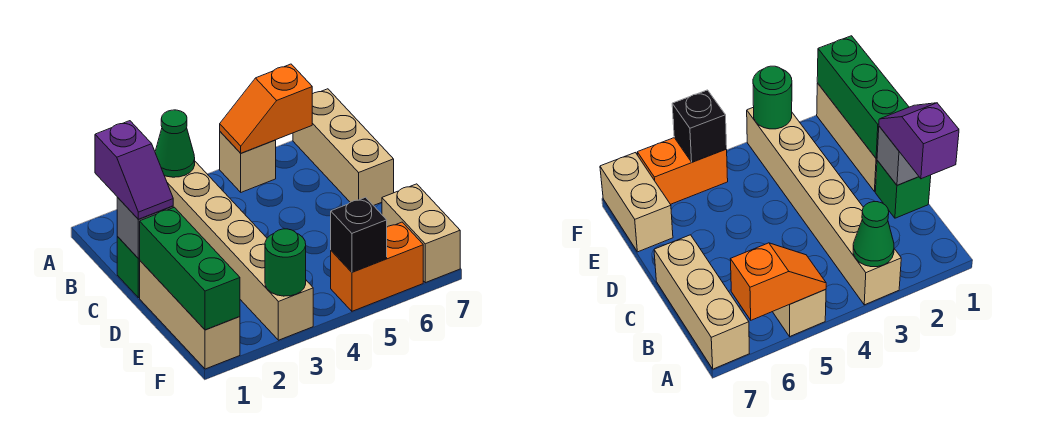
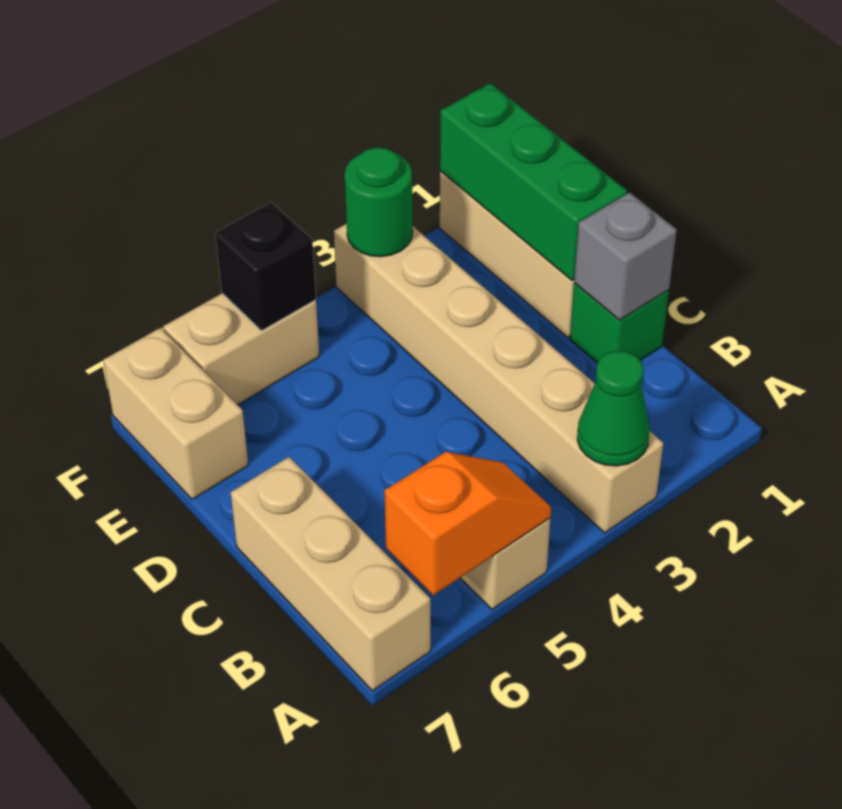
purple slope B1:C1 level 3 top B -> none
orange brick F5:F6 level 1 -> tan brick F5:F6 level 1

